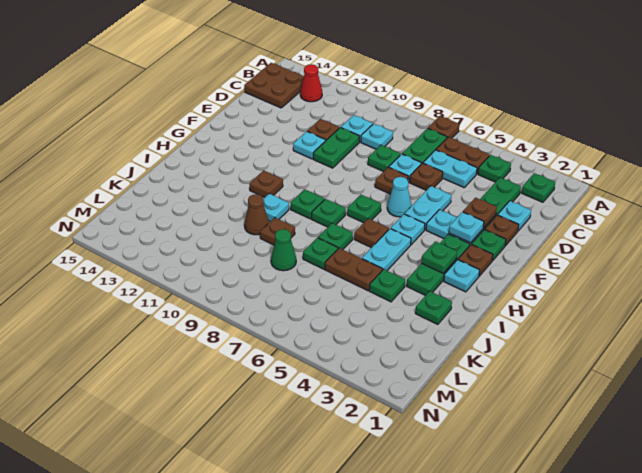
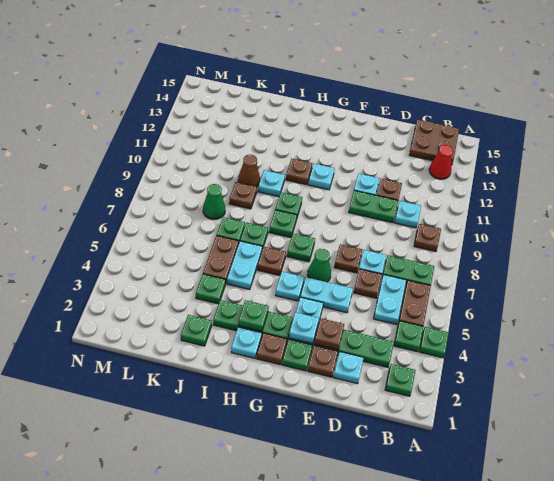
brown plate A7 level 1 -> brown plate B9 level 1
cyan plate C9 level 1 -> cyan plate G11 level 1
green plate D8 level 1 -> green plate A4 level 1
cyan cone F6 level 1 -> green cone F6 level 1
cyan plate H5:I5 level 1 -> cyan plate I5:I6 level 1

